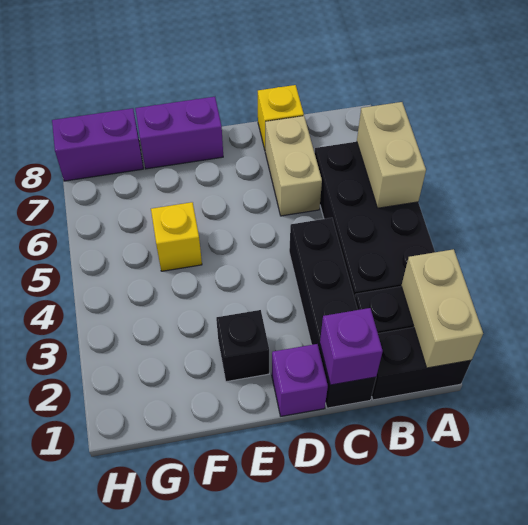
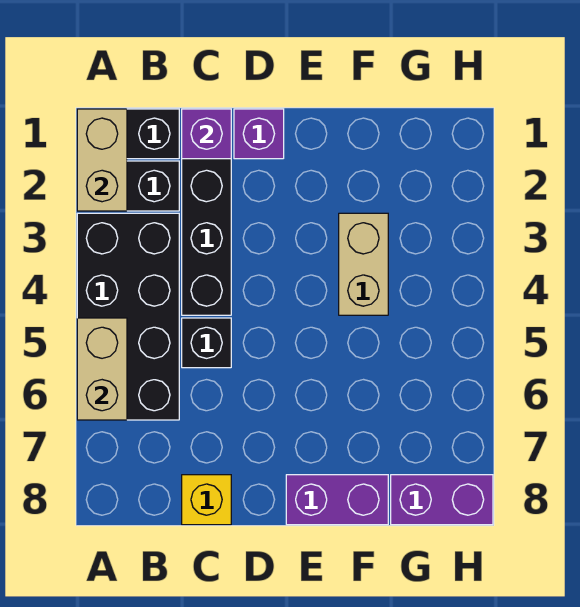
tan brick C6:C7 level 1 -> tan brick F3:F4 level 1
black brick E2 level 1 -> black brick C5 level 1
yellow brick F5 level 1 -> none

